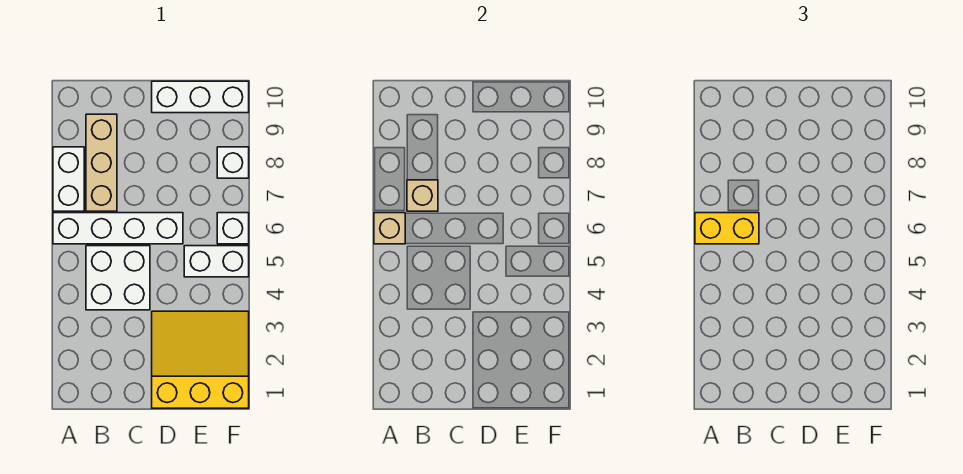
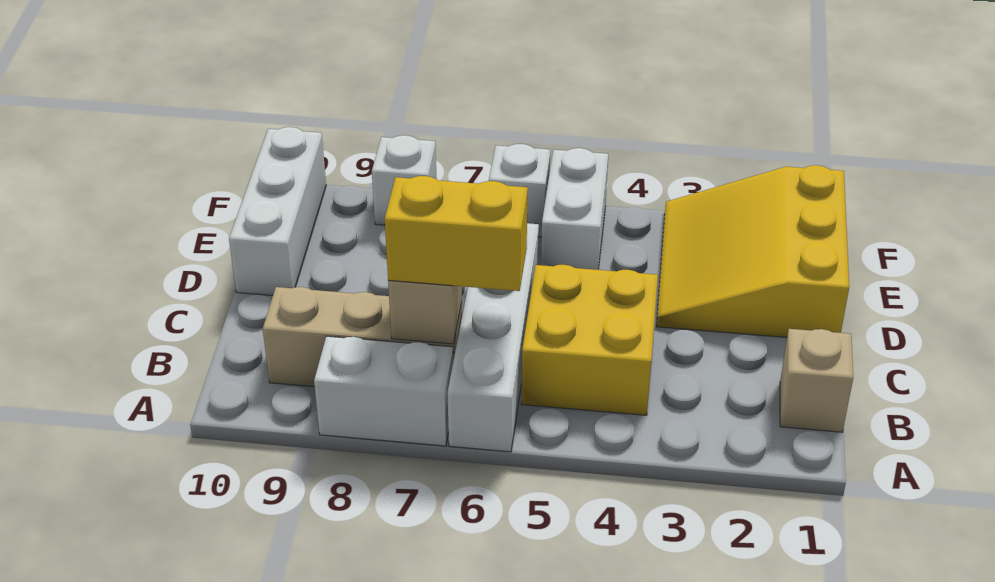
tan brick A6 level 2 -> tan brick B1 level 1
yellow brick A6:B6 level 3 -> yellow brick B6:B7 level 3
white brick B4:C5 level 1 -> yellow brick B4:C5 level 1

